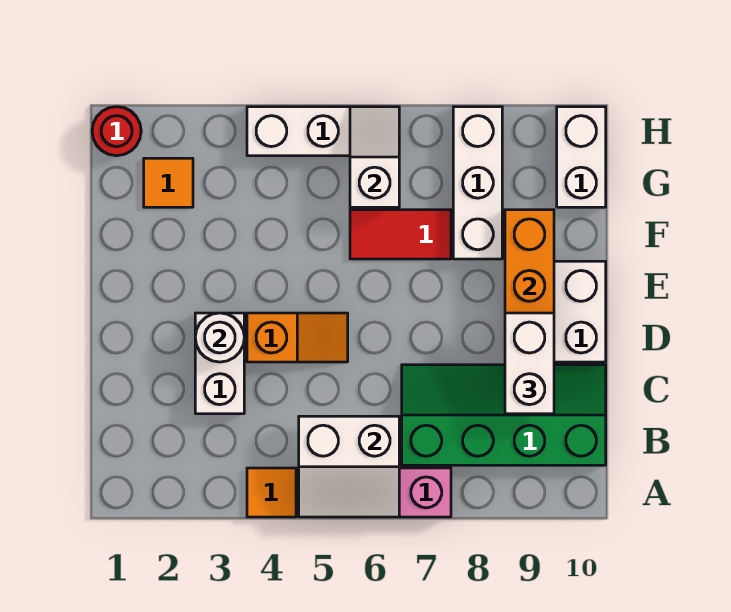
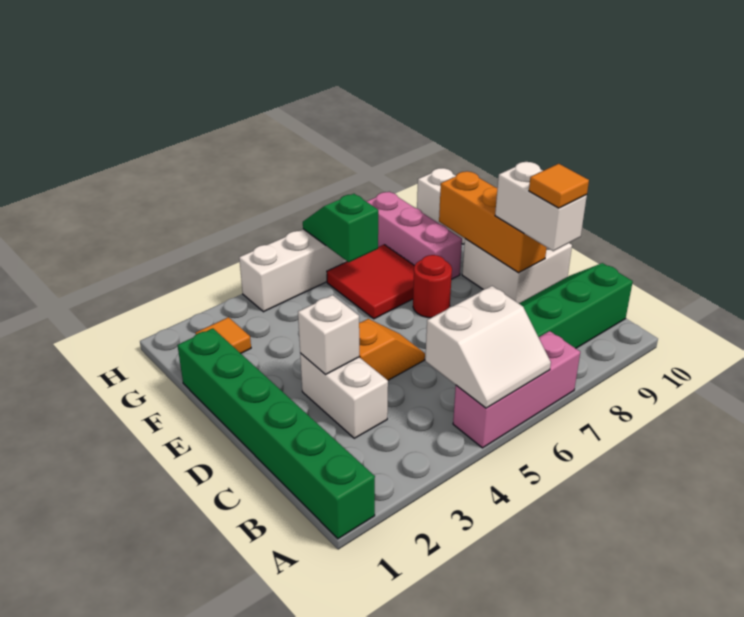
none -> green brick A1:F1 level 1
orange tile A4 level 1 -> orange tile C9 level 4
white round brick D3 level 2 -> white brick D3 level 2
red tile F6:F7 level 1 -> red tile F6:G7 level 1
white brick F8:H8 level 1 -> pink brick F8:H8 level 1
white slope G6:H6 level 2 top G -> green slope G6:H6 level 2 top G
red round brick H1 level 1 -> red round brick E7 level 1

